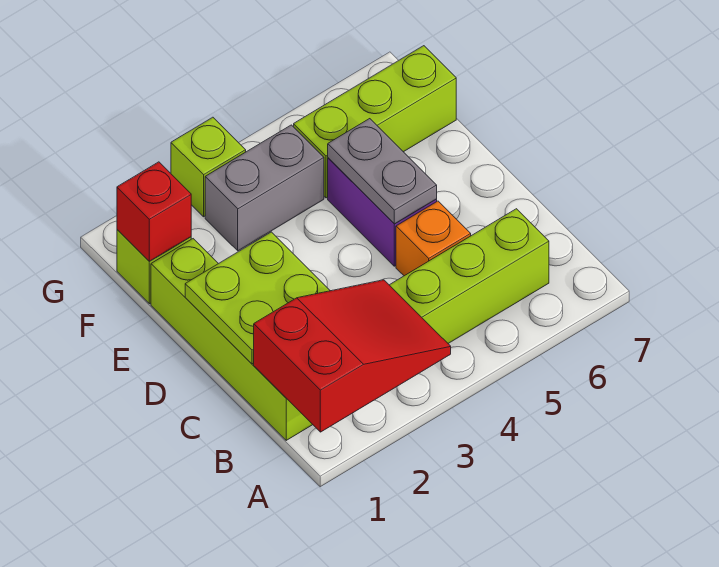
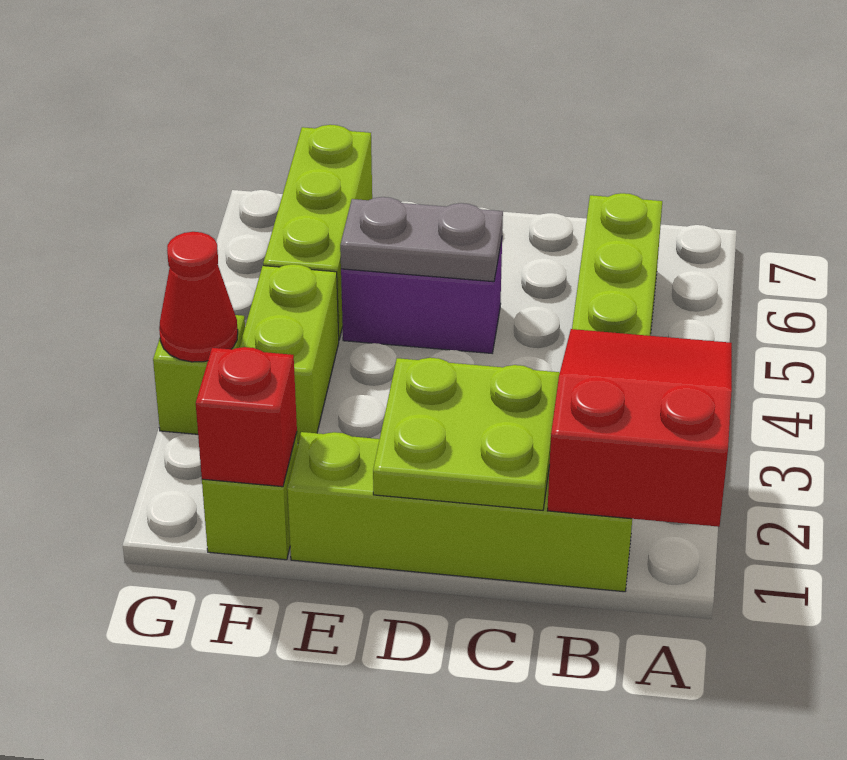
orange brick C5 level 1 -> none
grey brick F3:F4 level 1 -> lime brick F3:F4 level 1
none -> red cone G3 level 2

